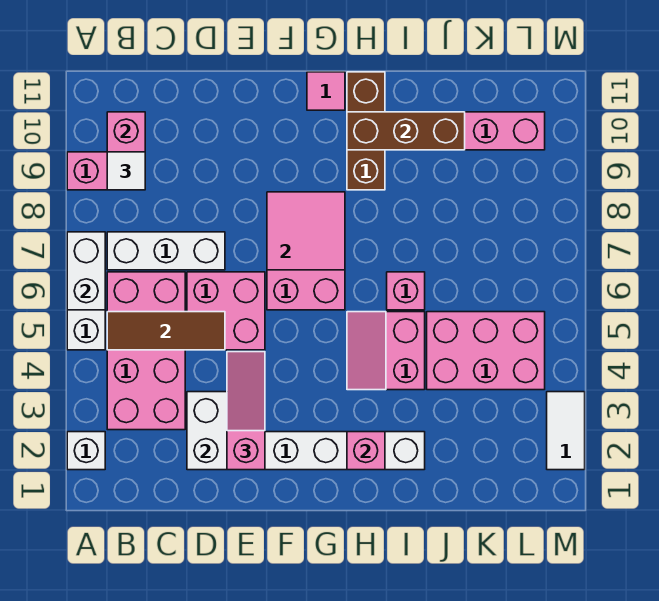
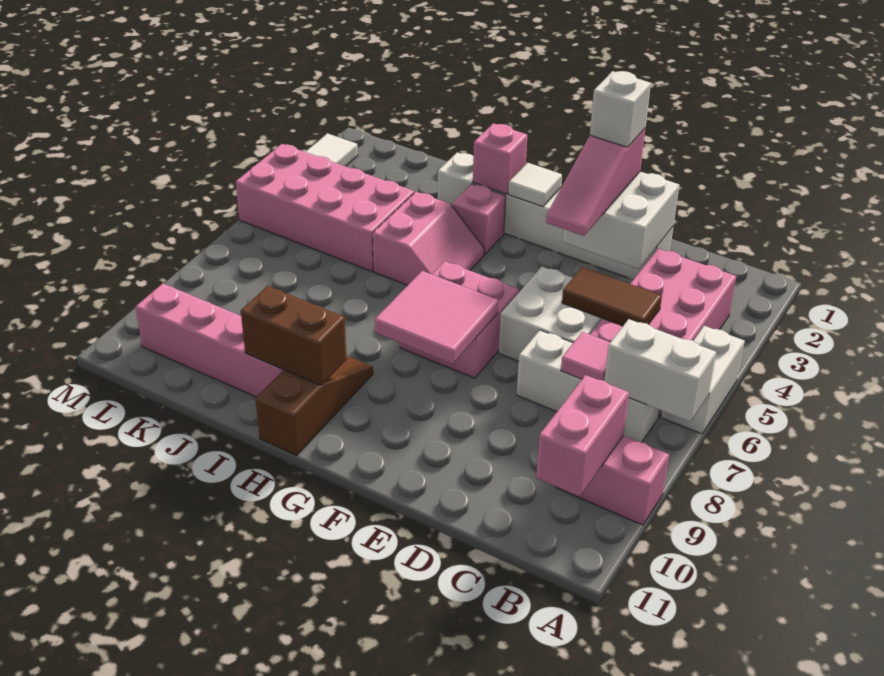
white brick A2 level 1 -> white brick E2 level 4
white brick A6:A7 level 2 -> white brick A7:B7 level 2
brown tile B5:D5 level 2 -> brown tile C5:D5 level 2
white tile B9 level 3 -> white tile G2 level 2
pink brick D5:E6 level 1 -> white brick D5:E6 level 1
pink tile G11 level 1 -> pink tile C7 level 2
brown brick H9:H11 level 1 -> brown slope H9:H11 level 1 top 11
brown brick H10:J10 level 2 -> brown brick H10:I10 level 2
pink brick I6 level 1 -> pink brick H3 level 1
pink brick J4:L5 level 1 -> pink brick J4:M5 level 1

